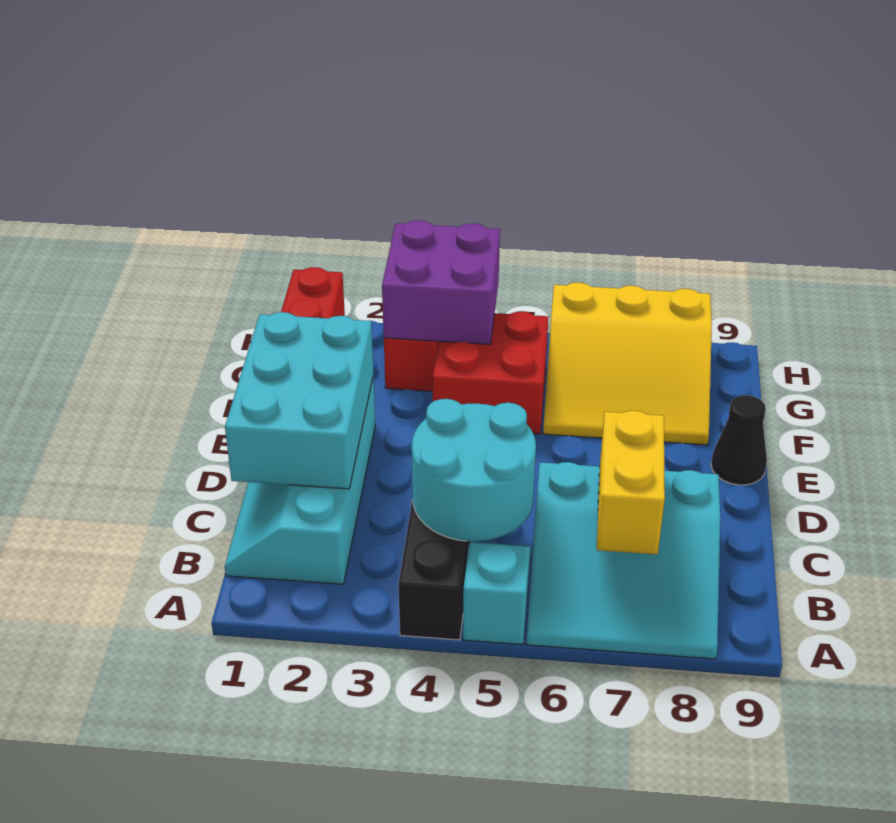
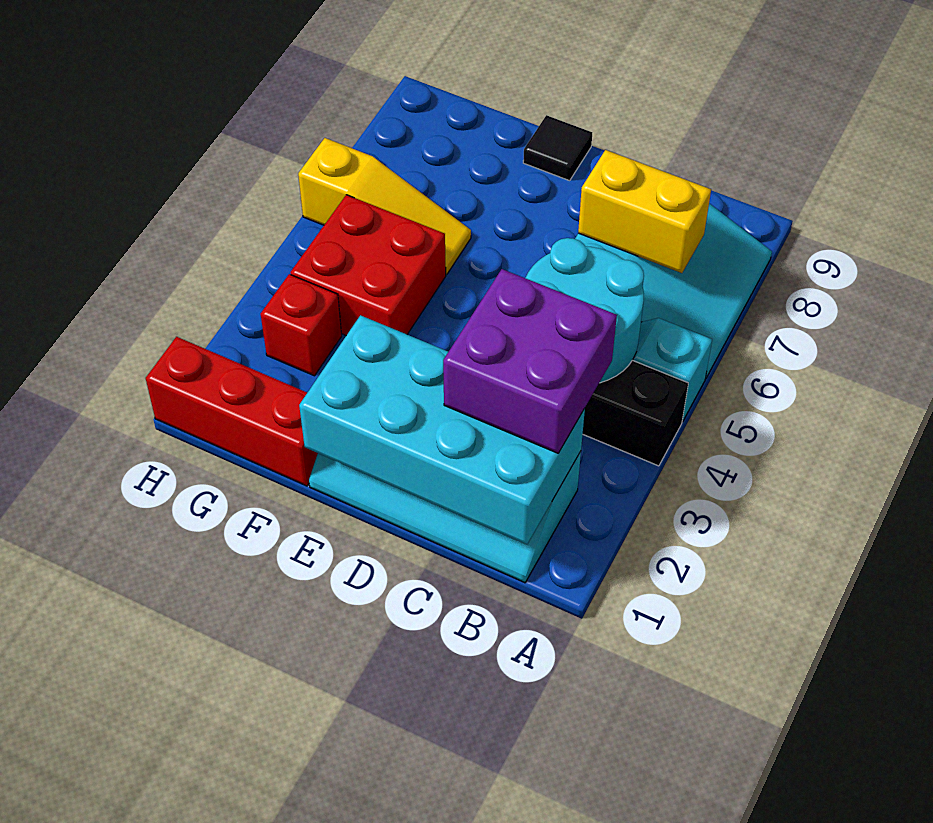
cyan brick C1:E2 level 2 -> cyan brick B1:E2 level 2
black cone E9 level 1 -> black tile E9 level 1
yellow slope F6:H8 level 1 top H -> yellow slope F6:H6 level 1 top H
purple brick G3:H4 level 2 -> purple brick B2:C3 level 3

